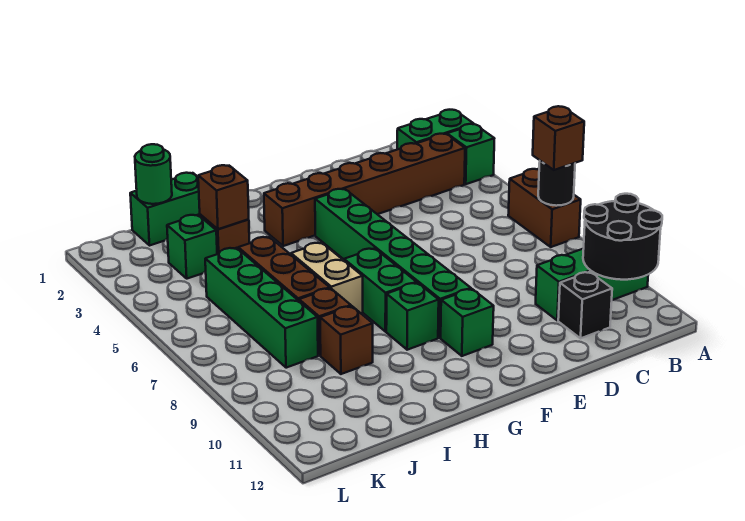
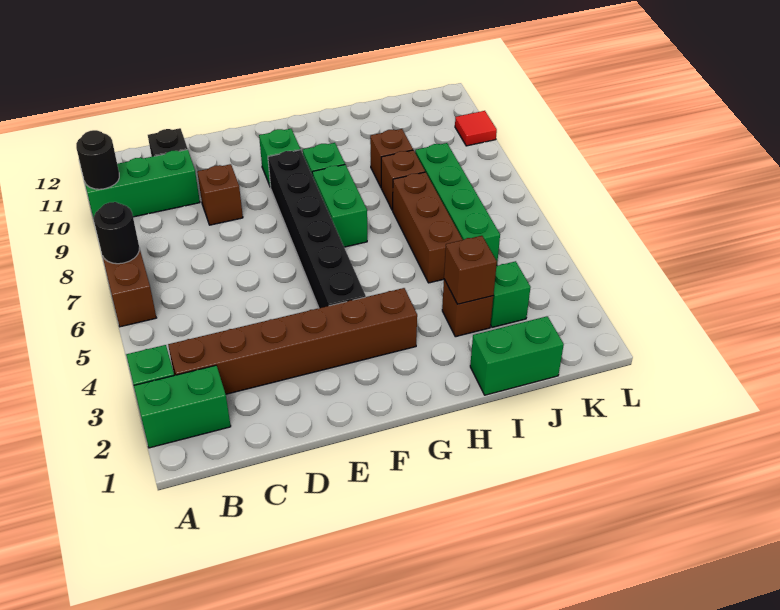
brown brick A7 level 3 -> brown brick D9 level 1
black round brick A10:B11 level 2 -> black round brick A10 level 2
green brick F4:F9 level 1 -> black brick F4:F9 level 1
tan brick H6:H7 level 1 -> none
green round brick J1 level 2 -> none
none -> red tile L10 level 1

